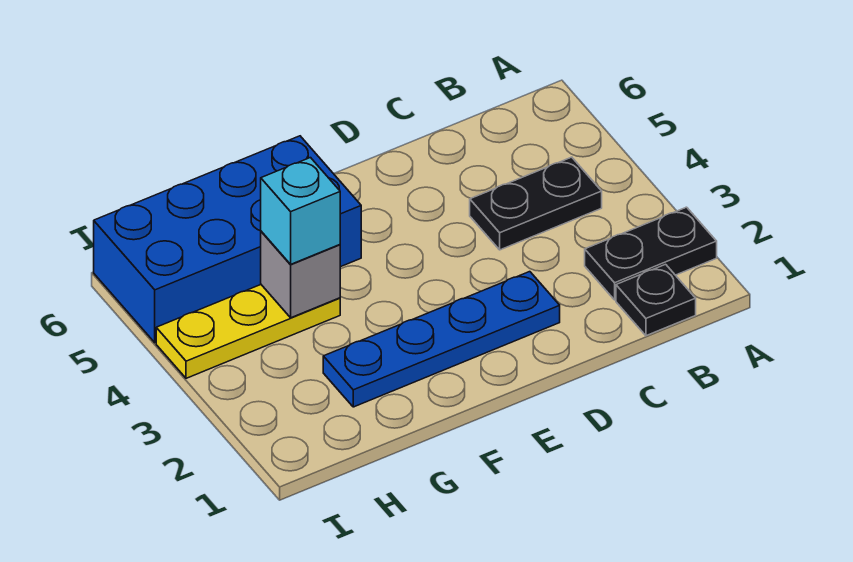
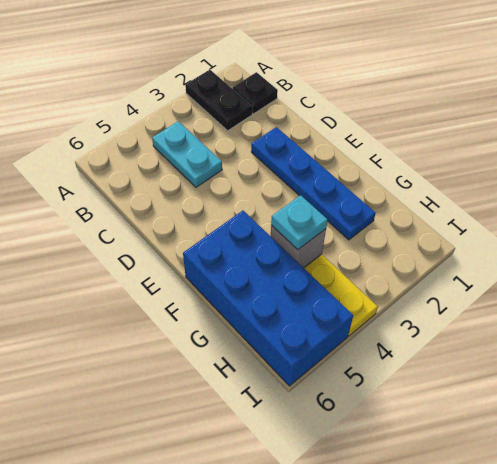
black plate B4:C4 level 1 -> cyan plate B4:C4 level 1
cyan brick G4 level 3 -> cyan plate G4 level 3

